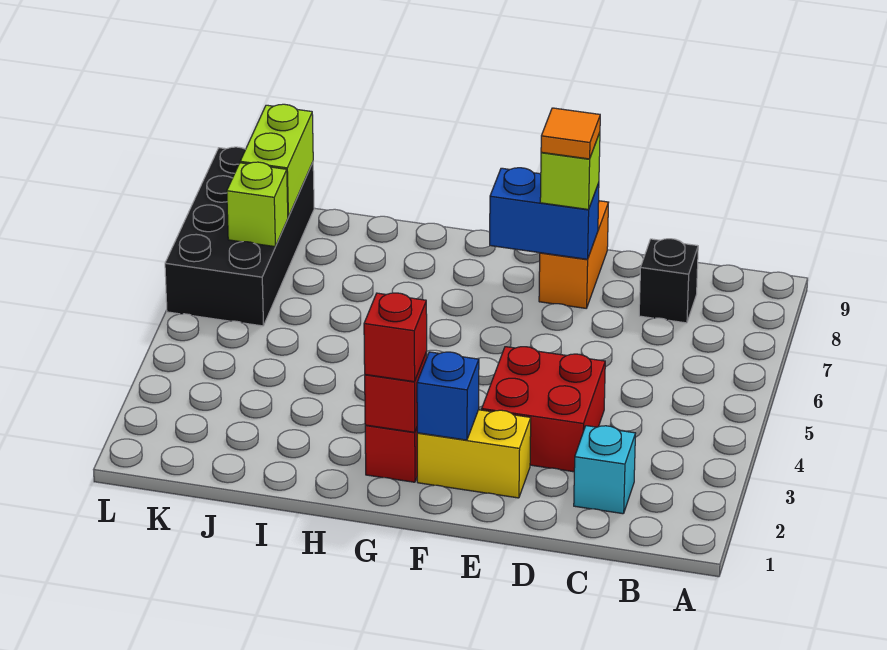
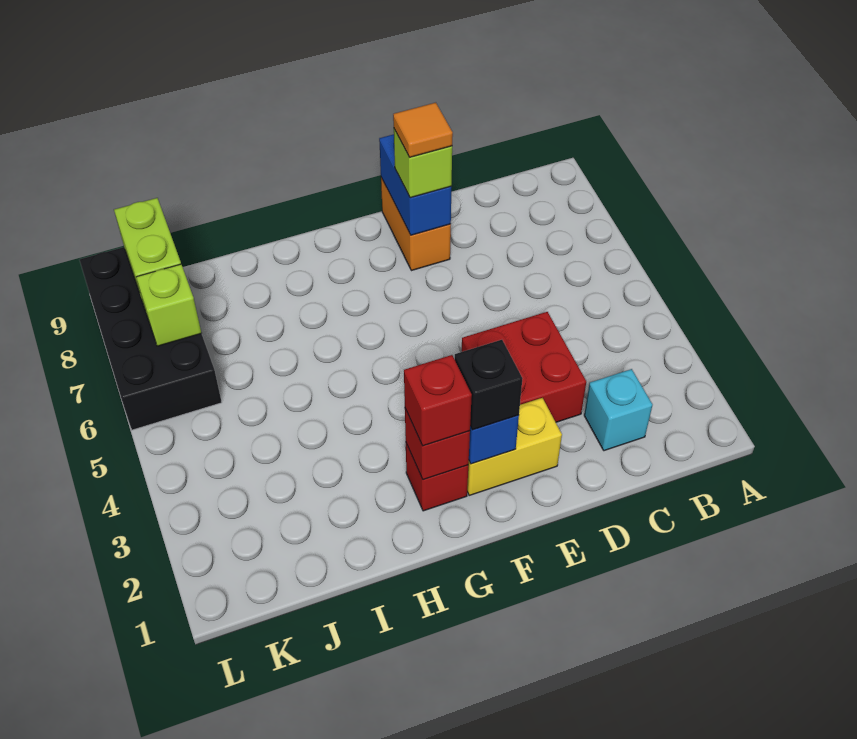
black brick C8 level 1 -> black brick F2 level 3
blue brick E8:F8 level 2 -> blue brick E8:E9 level 2

